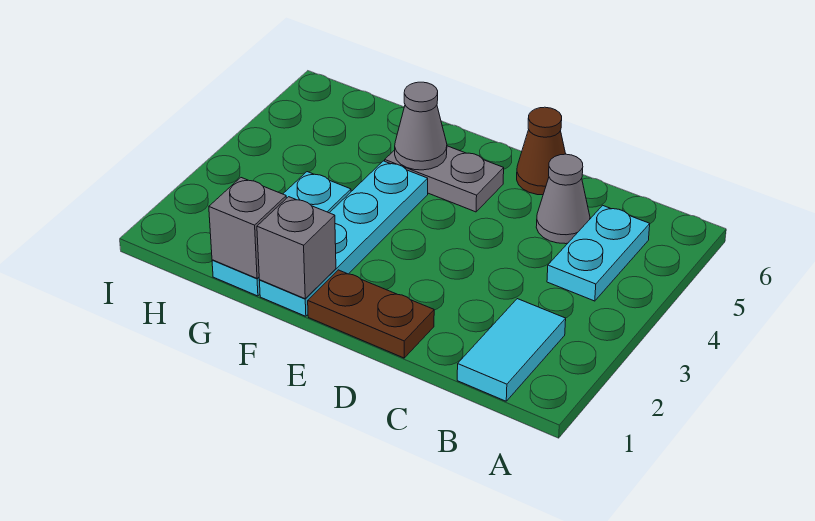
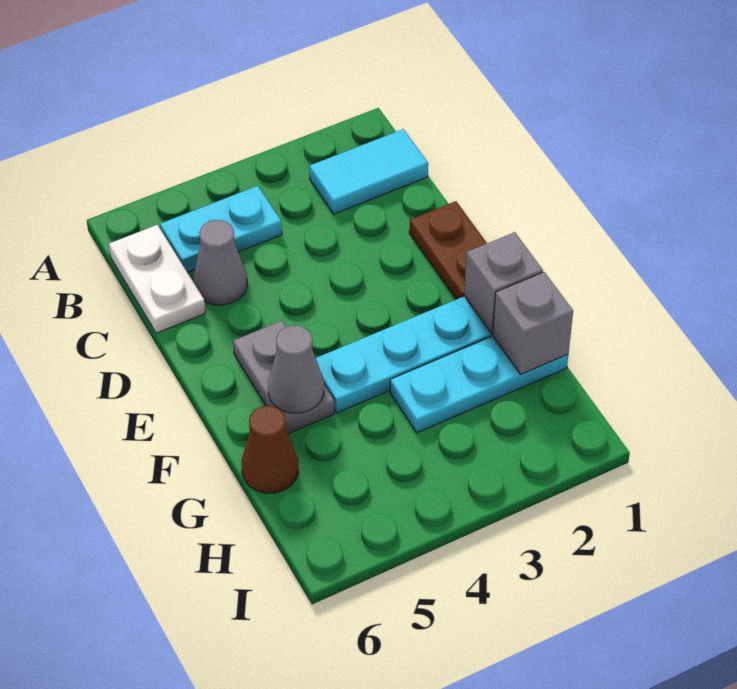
none -> white plate B6:C6 level 1
brown cone D6 level 1 -> brown cone G6 level 1

